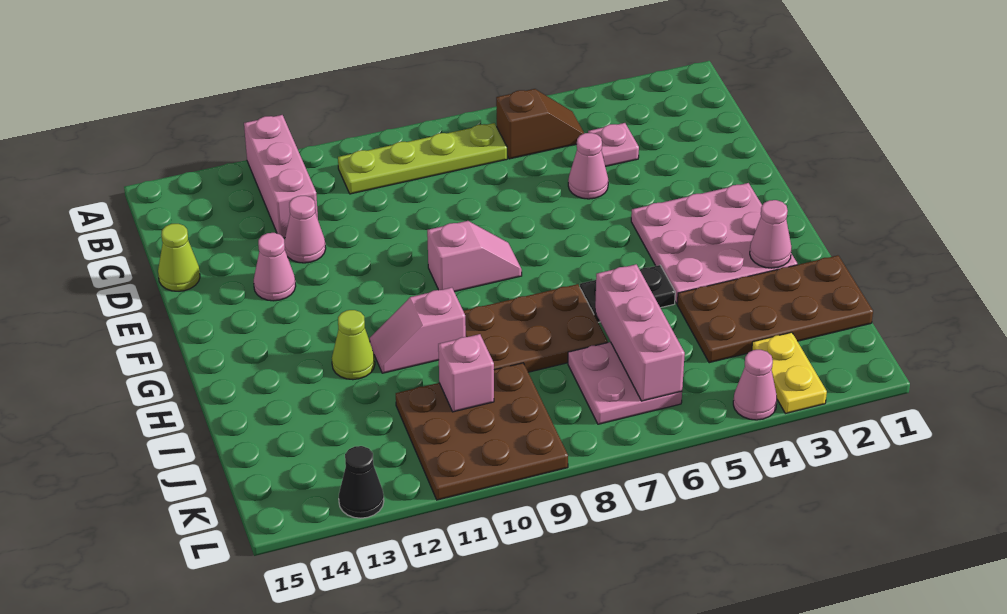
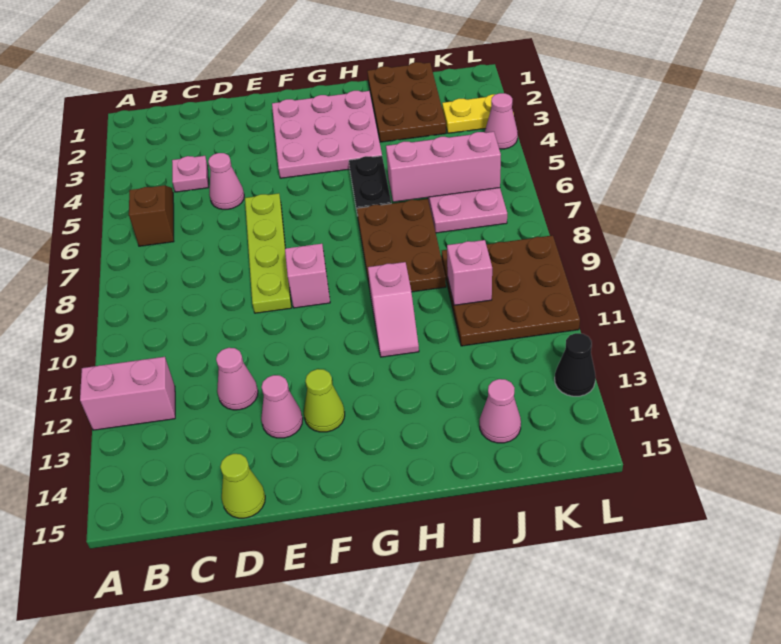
pink brick A12:C12 level 1 -> pink brick A12:B12 level 1
lime plate B7:B10 level 1 -> lime plate E6:E9 level 1
pink cone H2 level 2 -> pink cone J14 level 1
lime cone H12 level 1 -> lime cone F13 level 1
brown plate I1:J4 level 1 -> brown plate I1:J3 level 1

